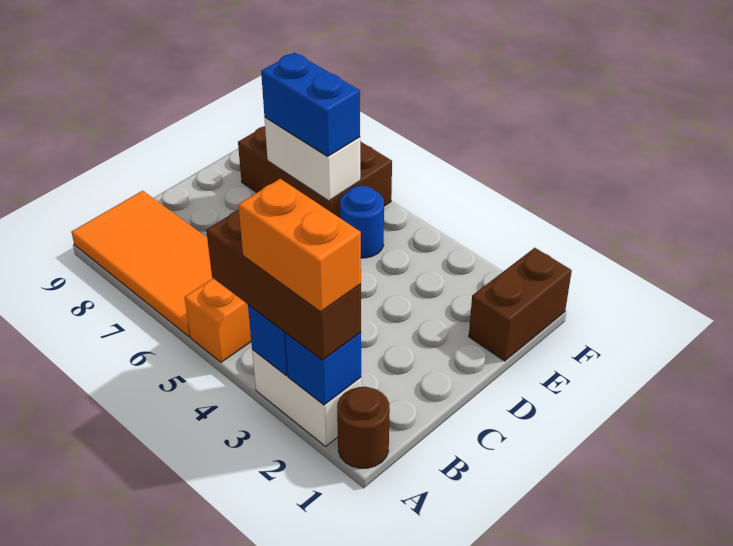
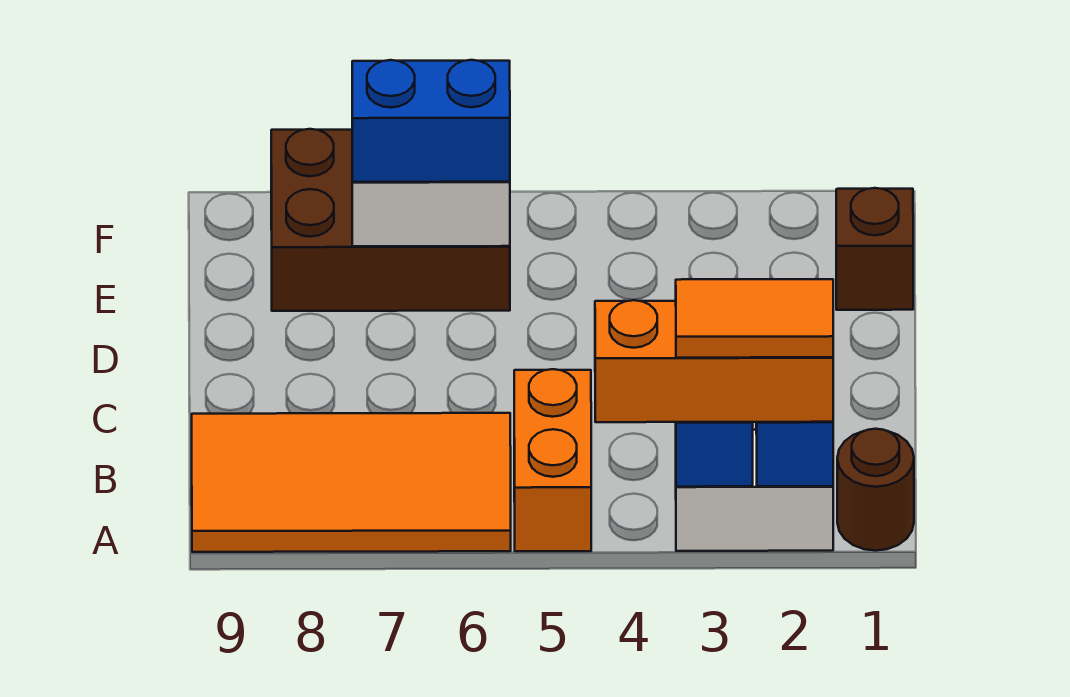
brown brick A2:A4 level 3 -> orange brick A2:A4 level 3
orange brick A2:A3 level 4 -> orange tile A2:A3 level 4
brown brick E1:F1 level 1 -> brown brick E1 level 1
blue round brick E5 level 1 -> none

